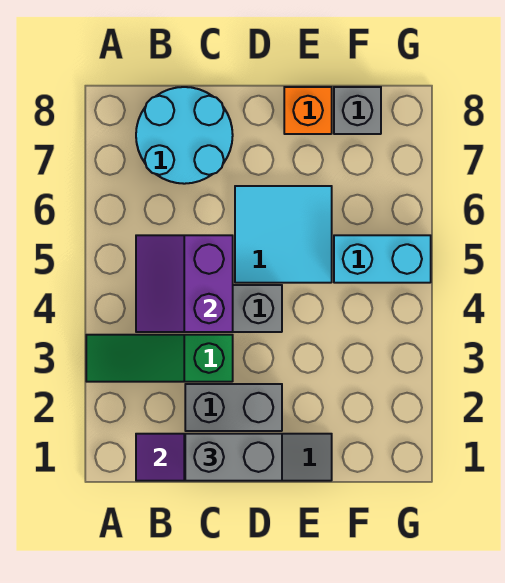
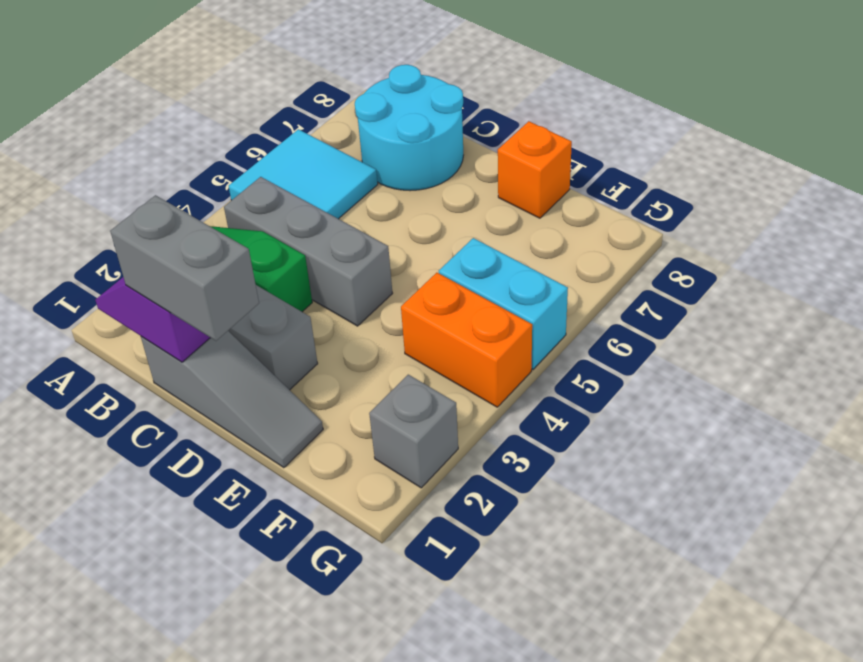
purple slope B4:C5 level 2 top C -> none
cyan tile D5:E6 level 1 -> cyan tile A5:B6 level 1
none -> orange brick F4:G4 level 1
grey brick F8 level 1 -> grey brick G2 level 1

